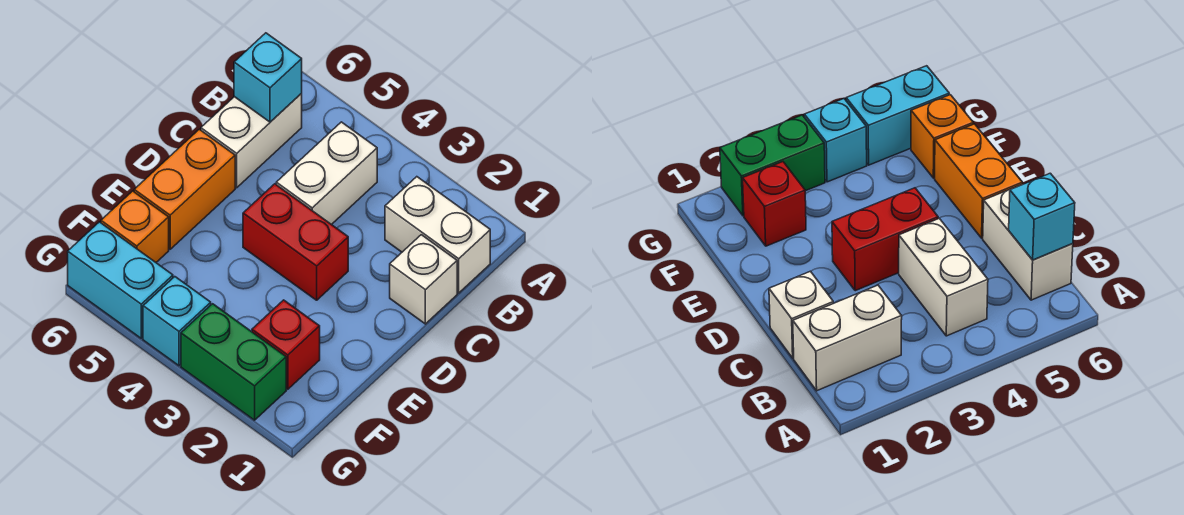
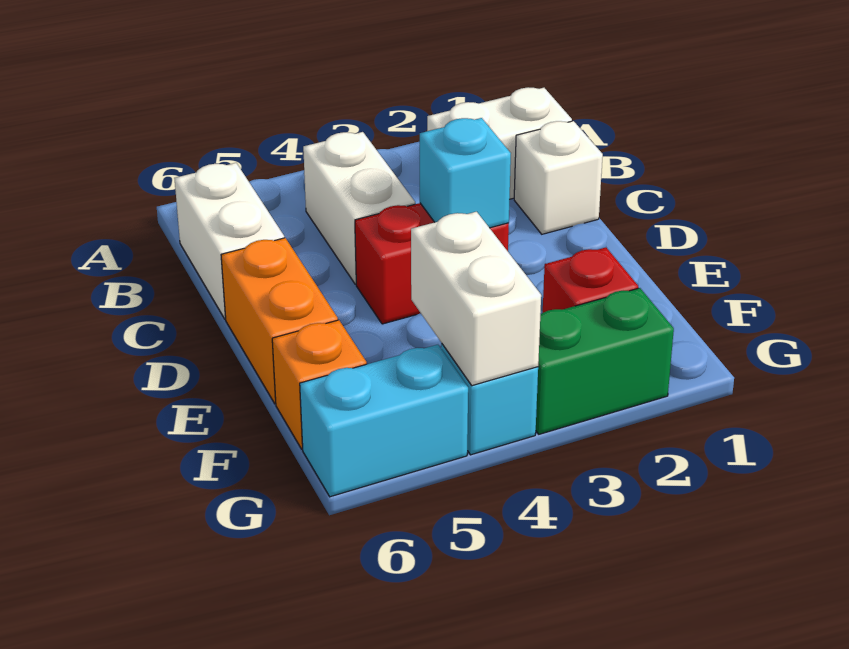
cyan brick B6 level 2 -> cyan brick D3 level 2
none -> white brick F4:G4 level 2

